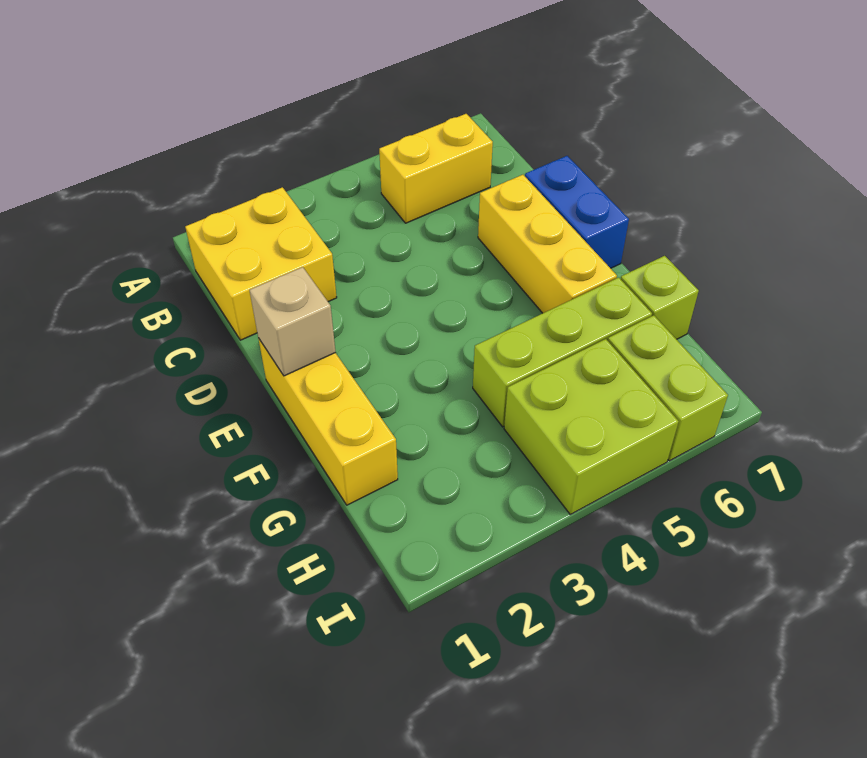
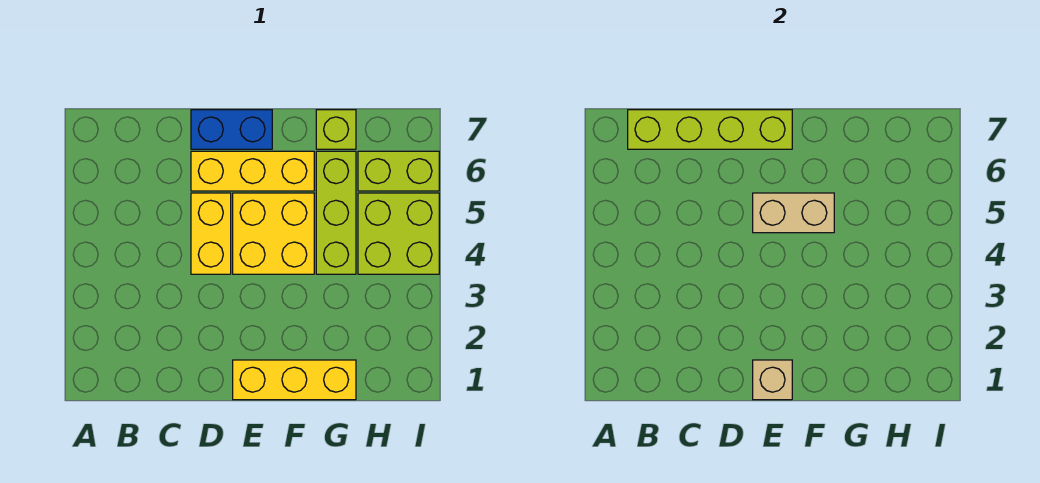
yellow brick B1:C2 level 1 -> yellow brick E4:F5 level 1
yellow brick B5:B6 level 1 -> yellow brick D4:D5 level 1
none -> lime brick B7:E7 level 2
none -> tan brick E5:F5 level 2

